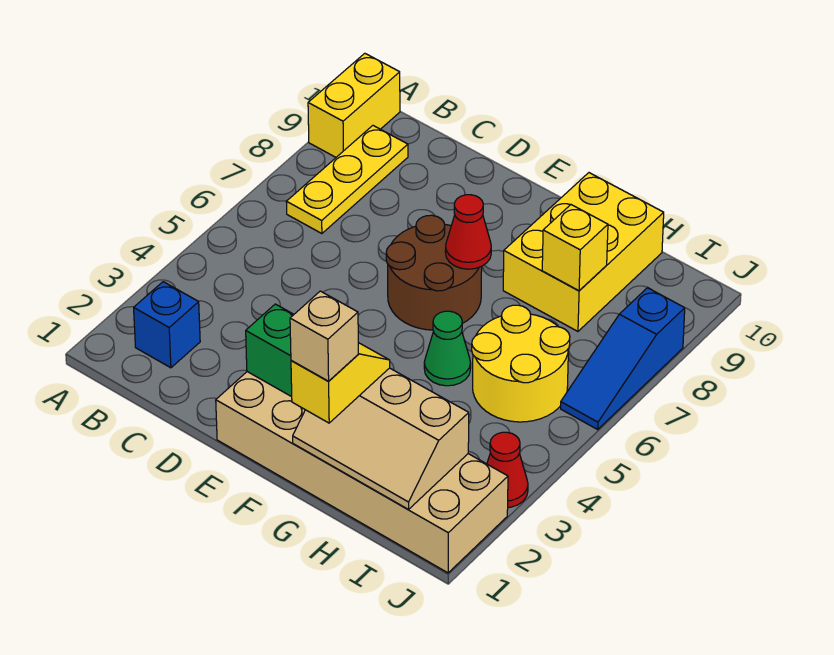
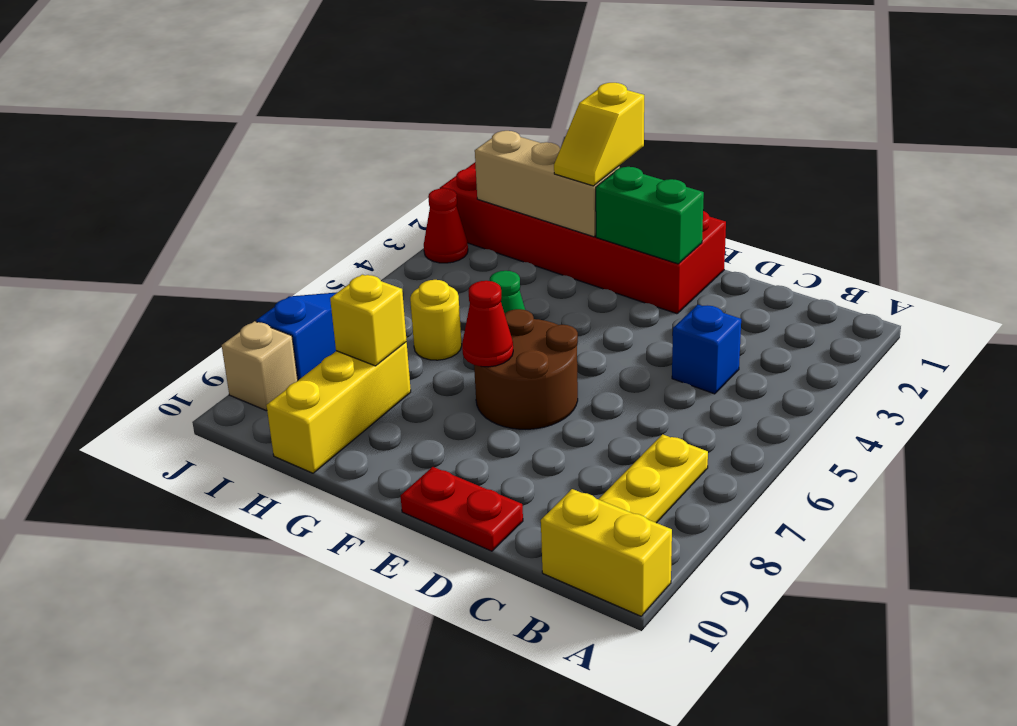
yellow brick A9:A10 level 1 -> yellow brick A10:B10 level 1
blue brick B2 level 1 -> blue brick C4 level 1
none -> red plate D10:E10 level 1
tan brick E1:J2 level 1 -> red brick E1:J2 level 1
tan brick G1 level 4 -> tan brick J9 level 1
yellow brick G8:H10 level 1 -> yellow brick H8:H10 level 1
yellow round brick H5:I6 level 1 -> yellow round brick H6 level 1

